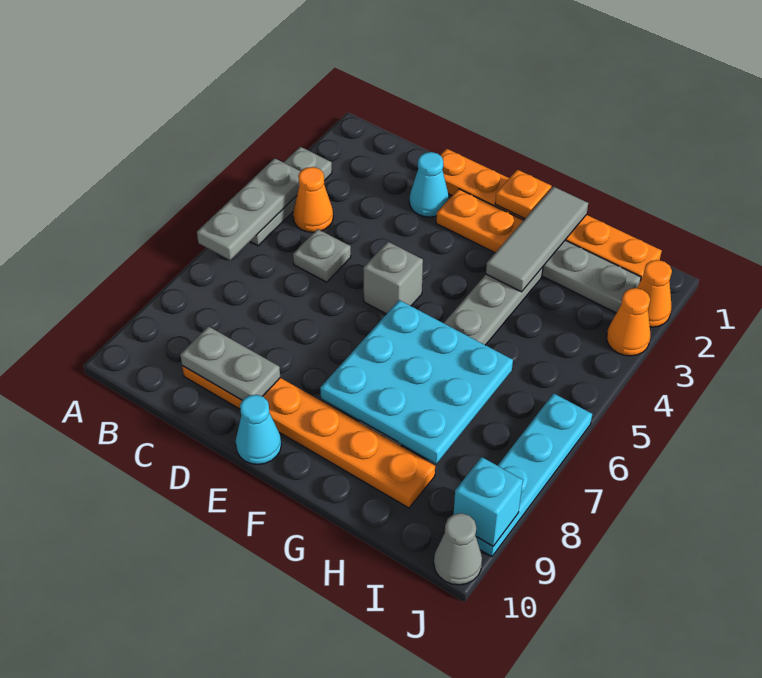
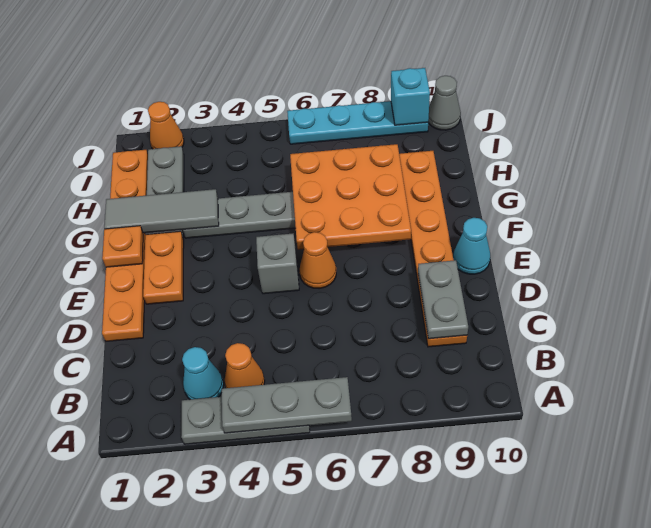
grey plate C5 level 1 -> none
cyan cone D2 level 1 -> cyan cone B3 level 1
cyan plate F6:H8 level 2 -> orange plate F6:H8 level 2
orange cone J3 level 1 -> orange cone E6 level 1

